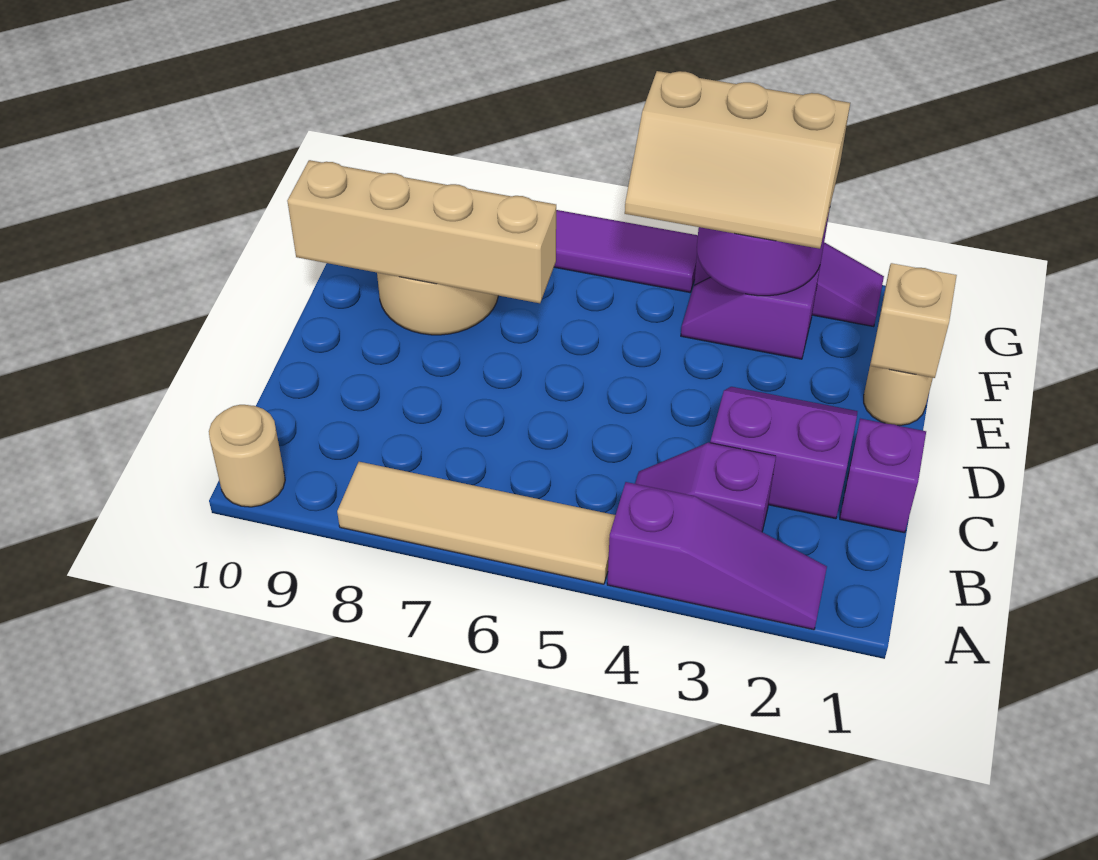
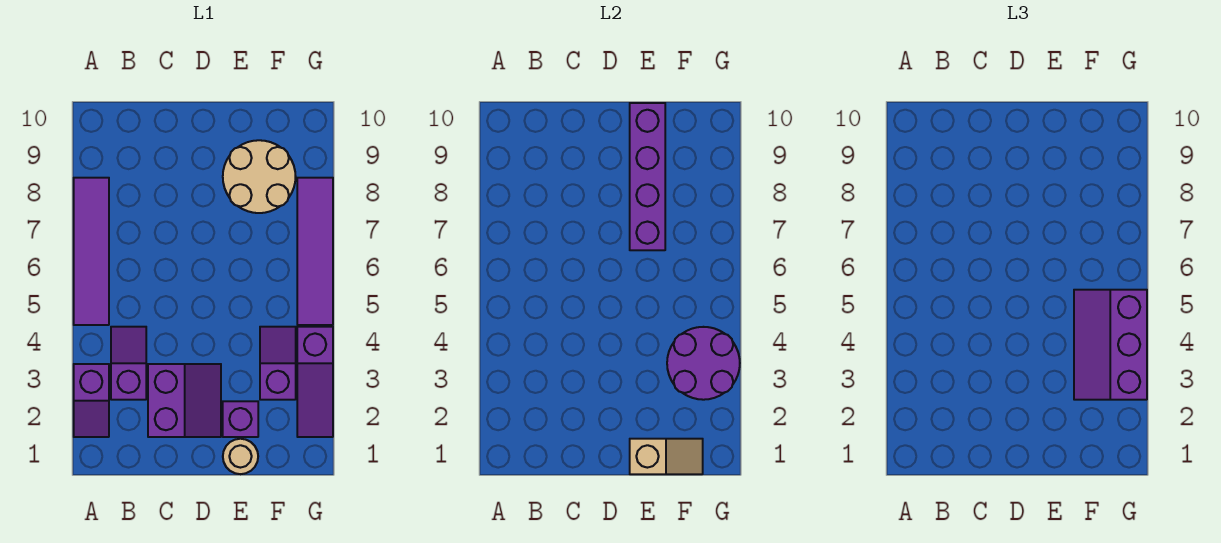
purple slope A2:A4 level 1 top 4 -> purple slope A2:A3 level 1 top 3
tan tile A5:A8 level 1 -> purple tile A5:A8 level 1
tan round brick A10 level 1 -> none
purple brick C1 level 1 -> purple brick E2 level 1
tan brick E7:E10 level 2 -> purple brick E7:E10 level 2
tan slope F3:G5 level 3 top G -> purple slope F3:G5 level 3 top G

